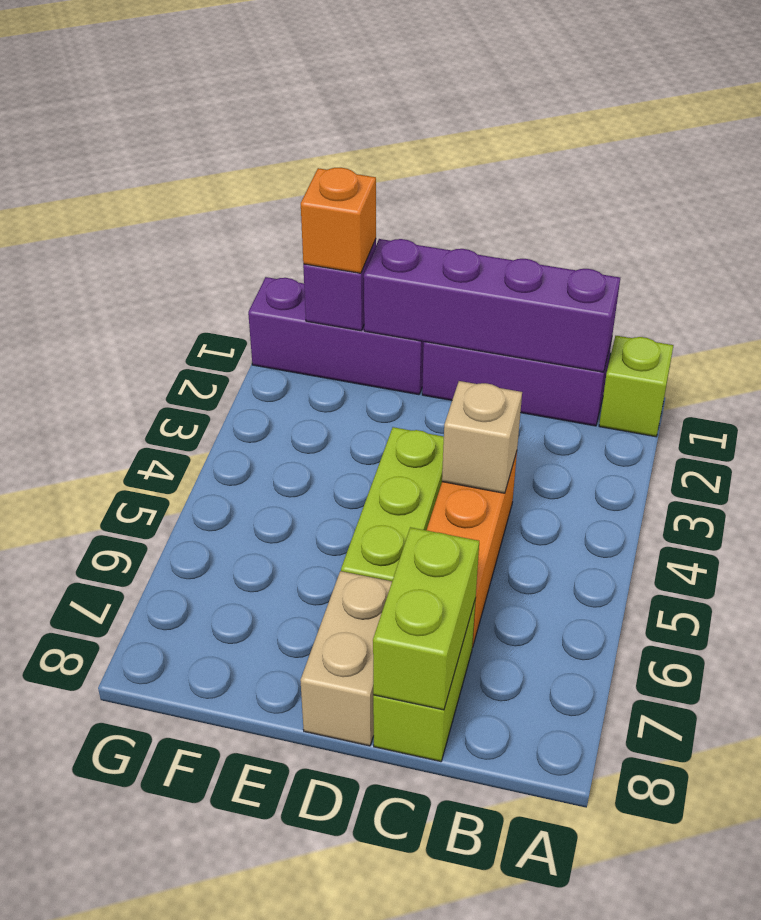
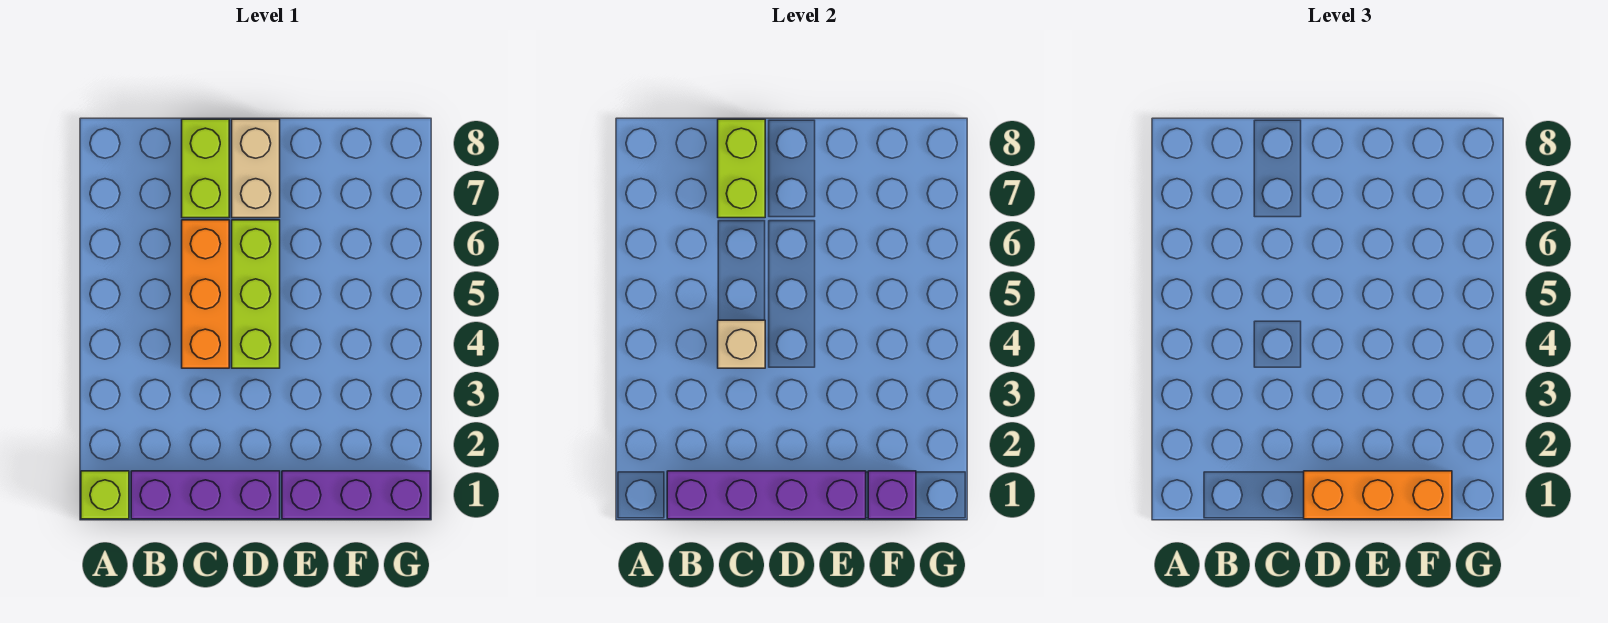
orange brick F1 level 3 -> orange brick D1:F1 level 3

